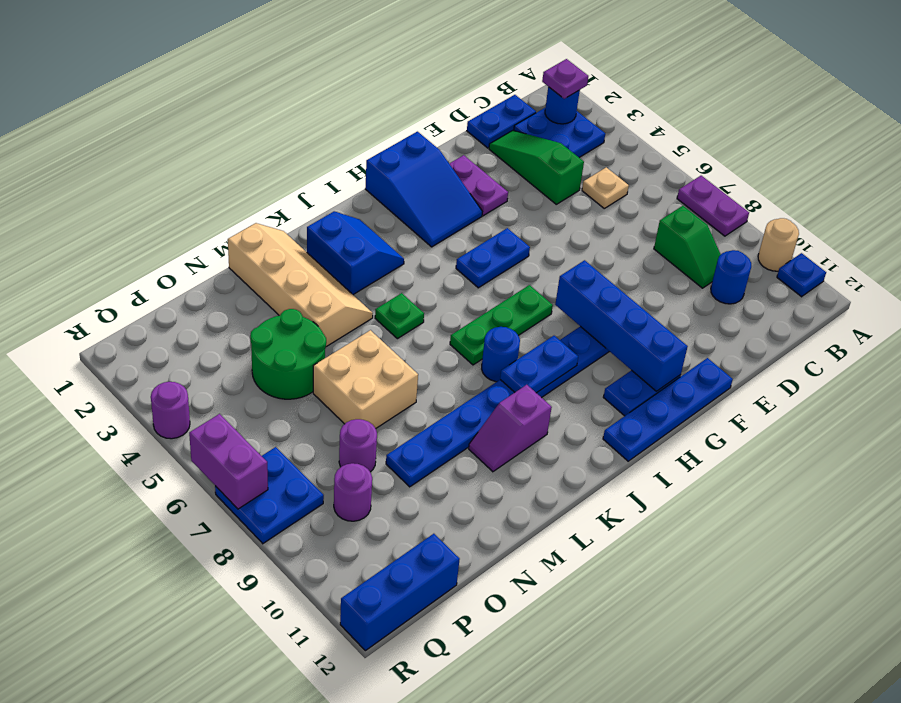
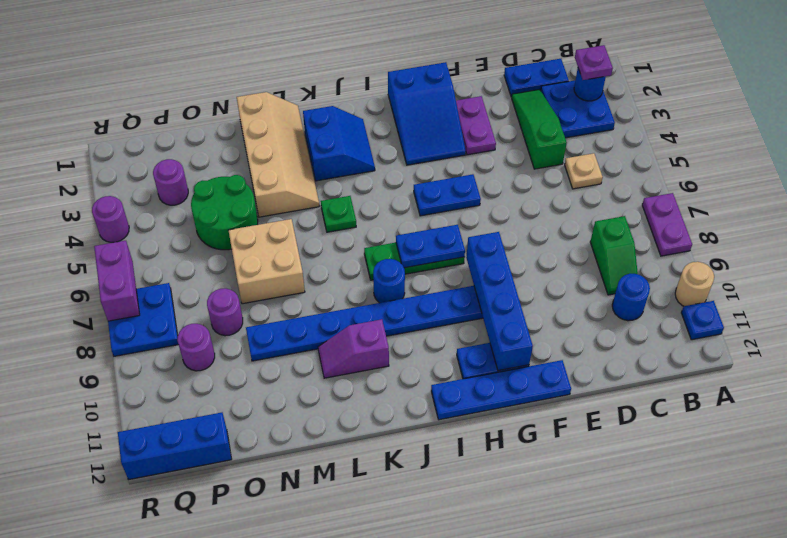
blue plate I9:J9 level 2 -> blue plate H7:I7 level 2
none -> purple round brick P3 level 1

